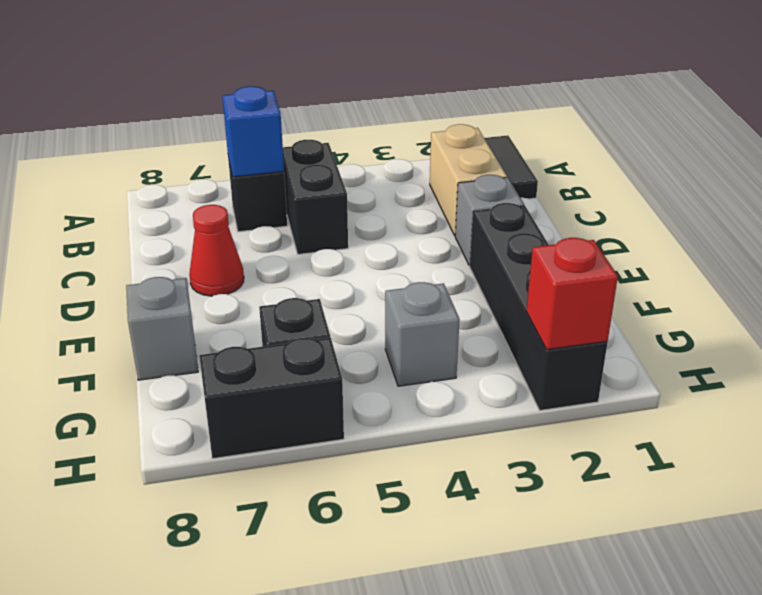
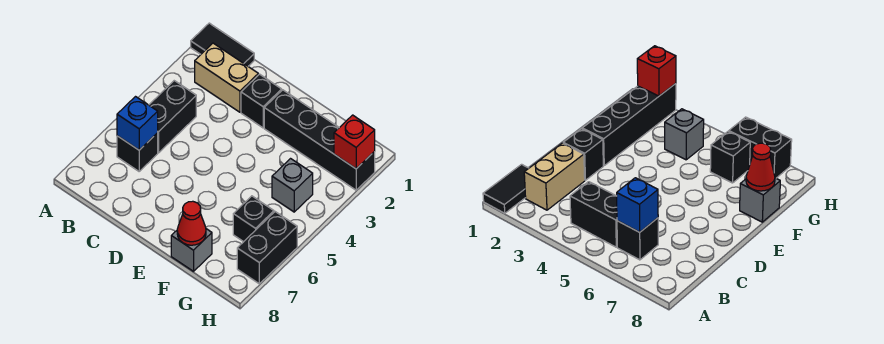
black brick B5:C5 level 1 -> black brick B4:B5 level 1
grey brick D2 level 1 -> black brick D2 level 1
red cone D7 level 1 -> red cone F8 level 2

